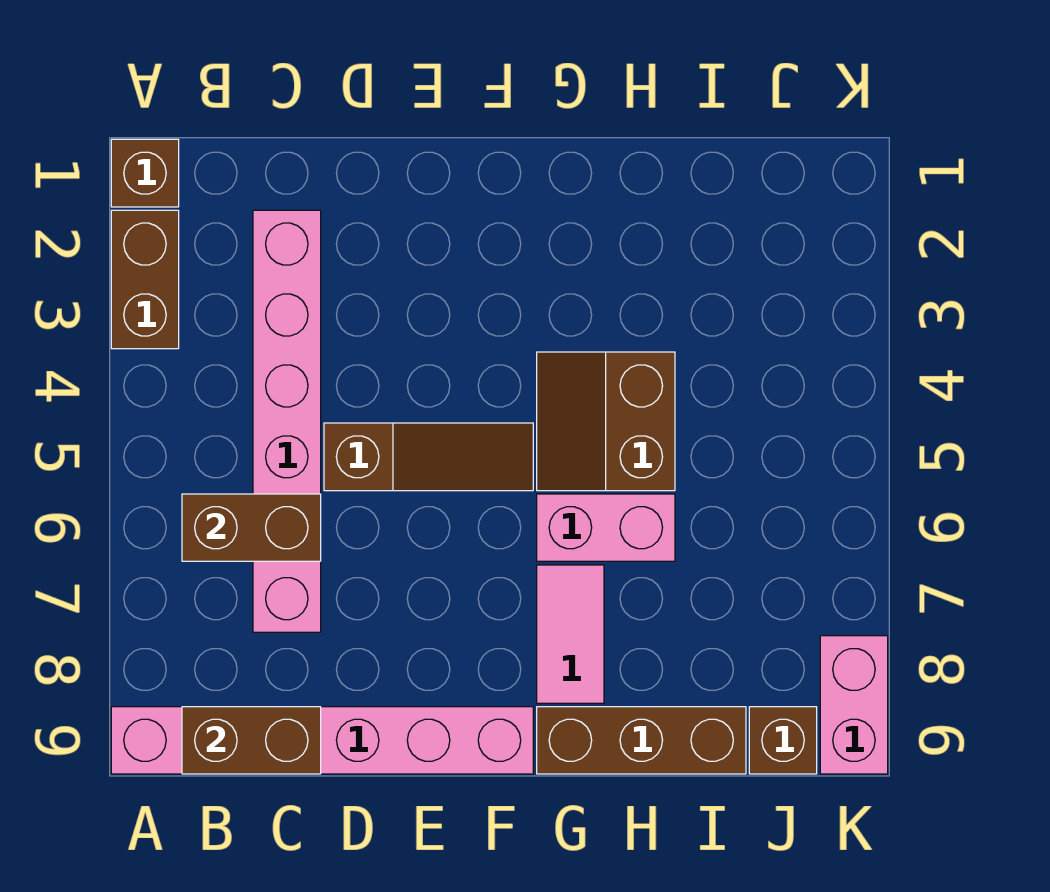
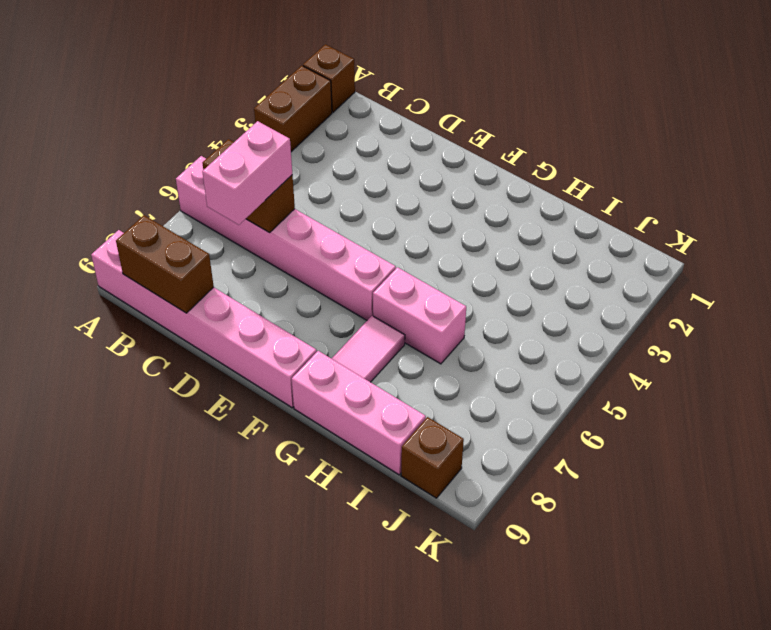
pink brick C2:C7 level 1 -> pink brick A6:F6 level 1
brown slope D5:F5 level 1 top D -> none
brown slope G4:H5 level 1 top H -> none
brown brick G9:I9 level 1 -> pink brick G9:I9 level 1
pink brick K8:K9 level 1 -> pink brick C6:C7 level 3

